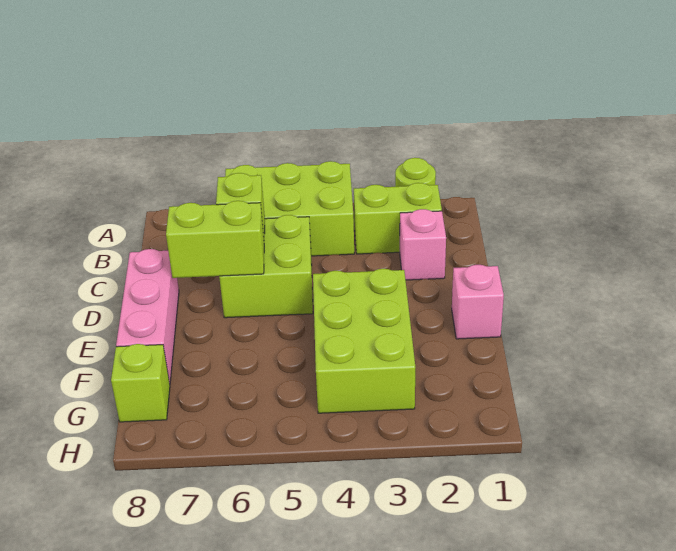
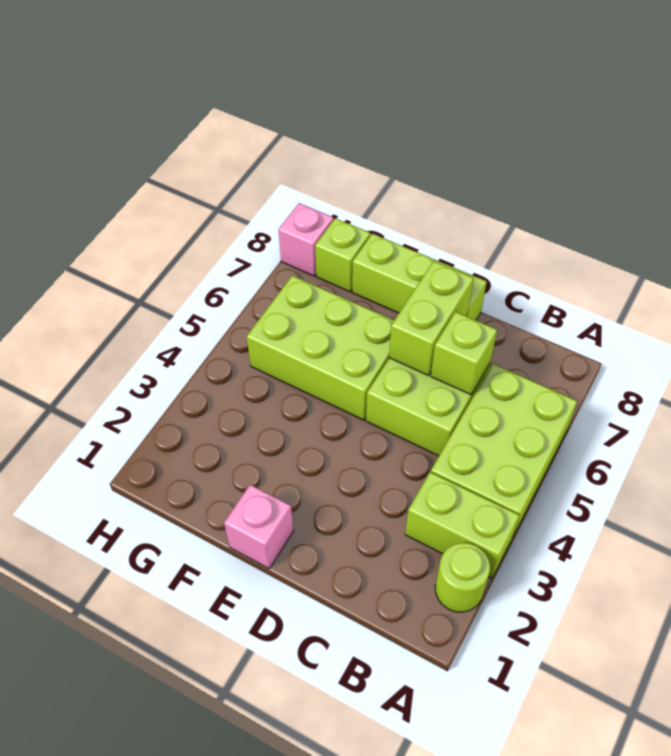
lime brick B2:B3 level 1 -> lime brick A3:B3 level 1
pink brick C2 level 1 -> pink brick H8 level 1
pink brick D8:F8 level 1 -> lime brick D8:F8 level 1
lime brick E3:G4 level 1 -> lime brick E5:G6 level 1

